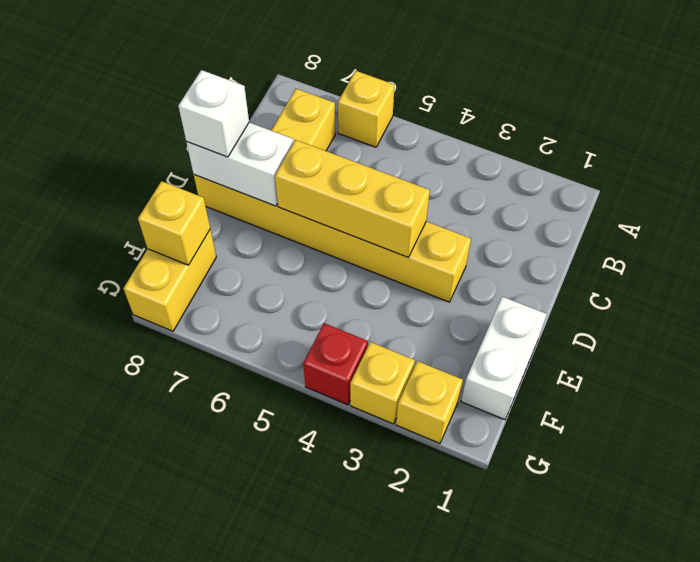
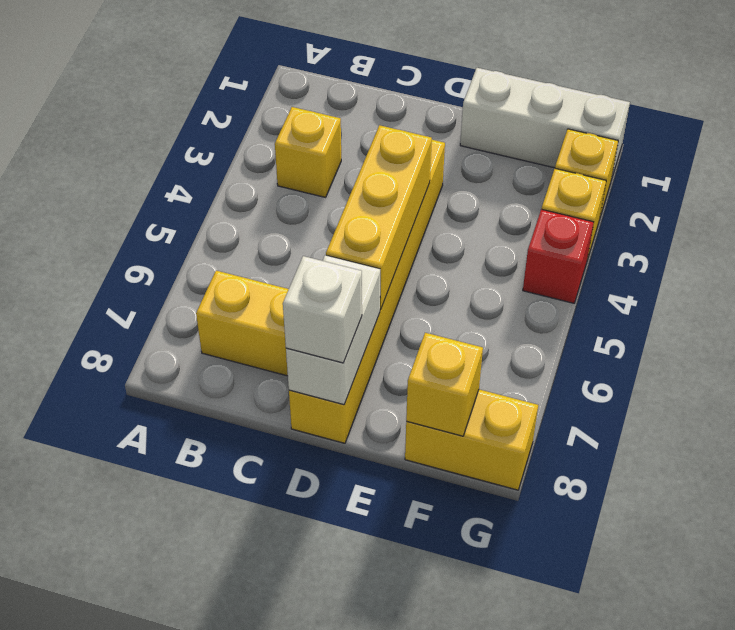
yellow brick A6 level 1 -> yellow brick B3 level 1
white brick E1:F1 level 1 -> white brick E1:G1 level 1

